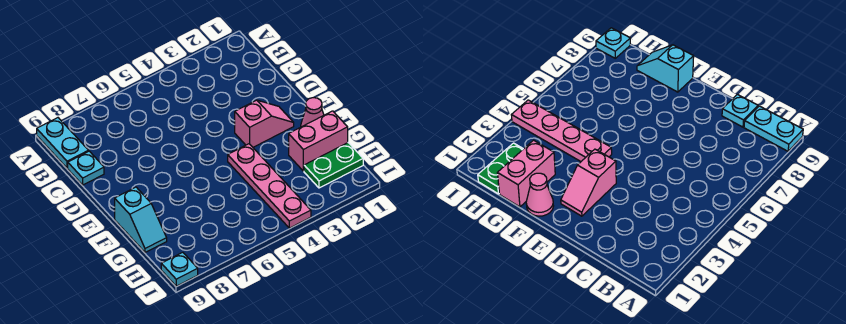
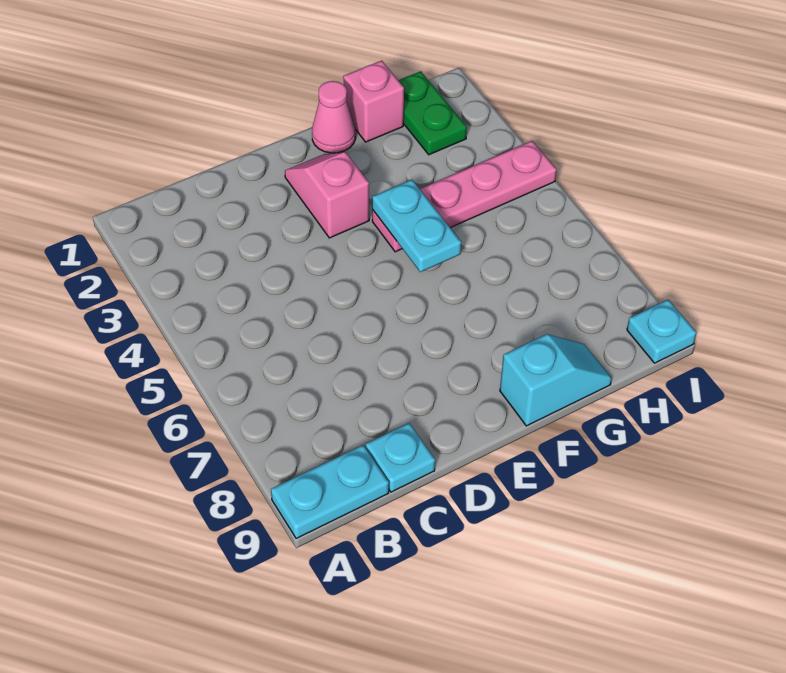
none -> cyan plate F4:F5 level 2
pink brick G1:G2 level 1 -> pink brick G1 level 1

